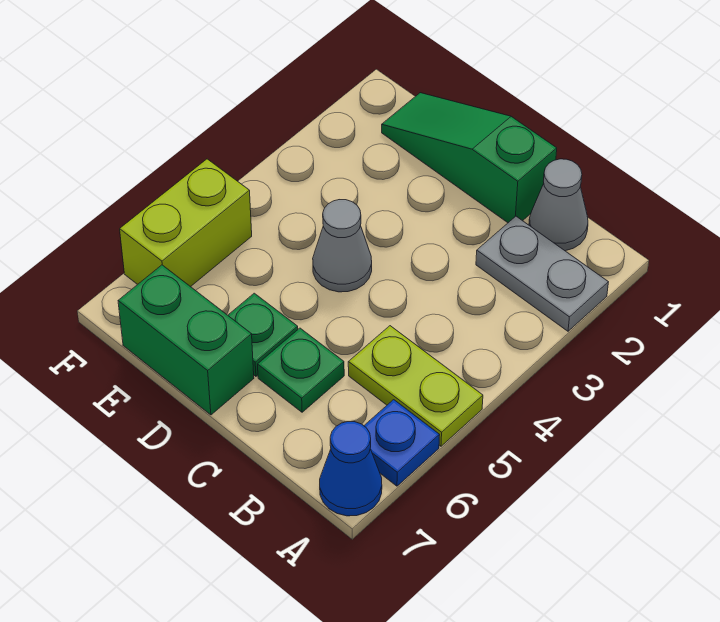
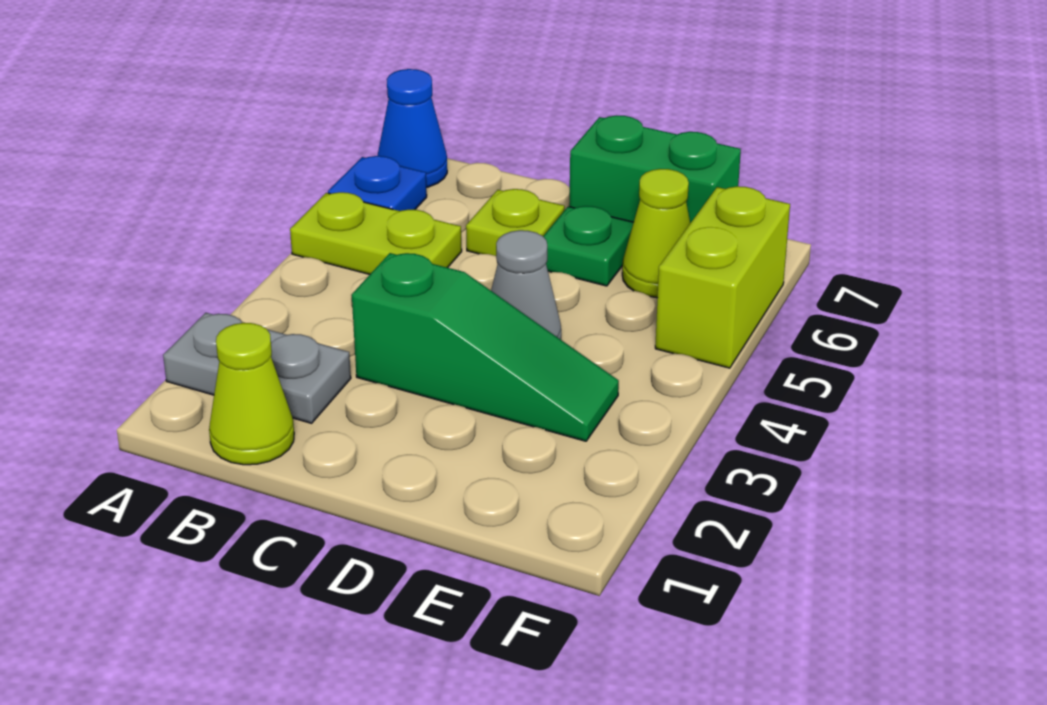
grey cone B1 level 1 -> lime cone B1 level 1
green slope C1:E1 level 1 top C -> green slope C3:E3 level 1 top C
green plate C6 level 1 -> lime plate C6 level 1
none -> lime cone E6 level 1

